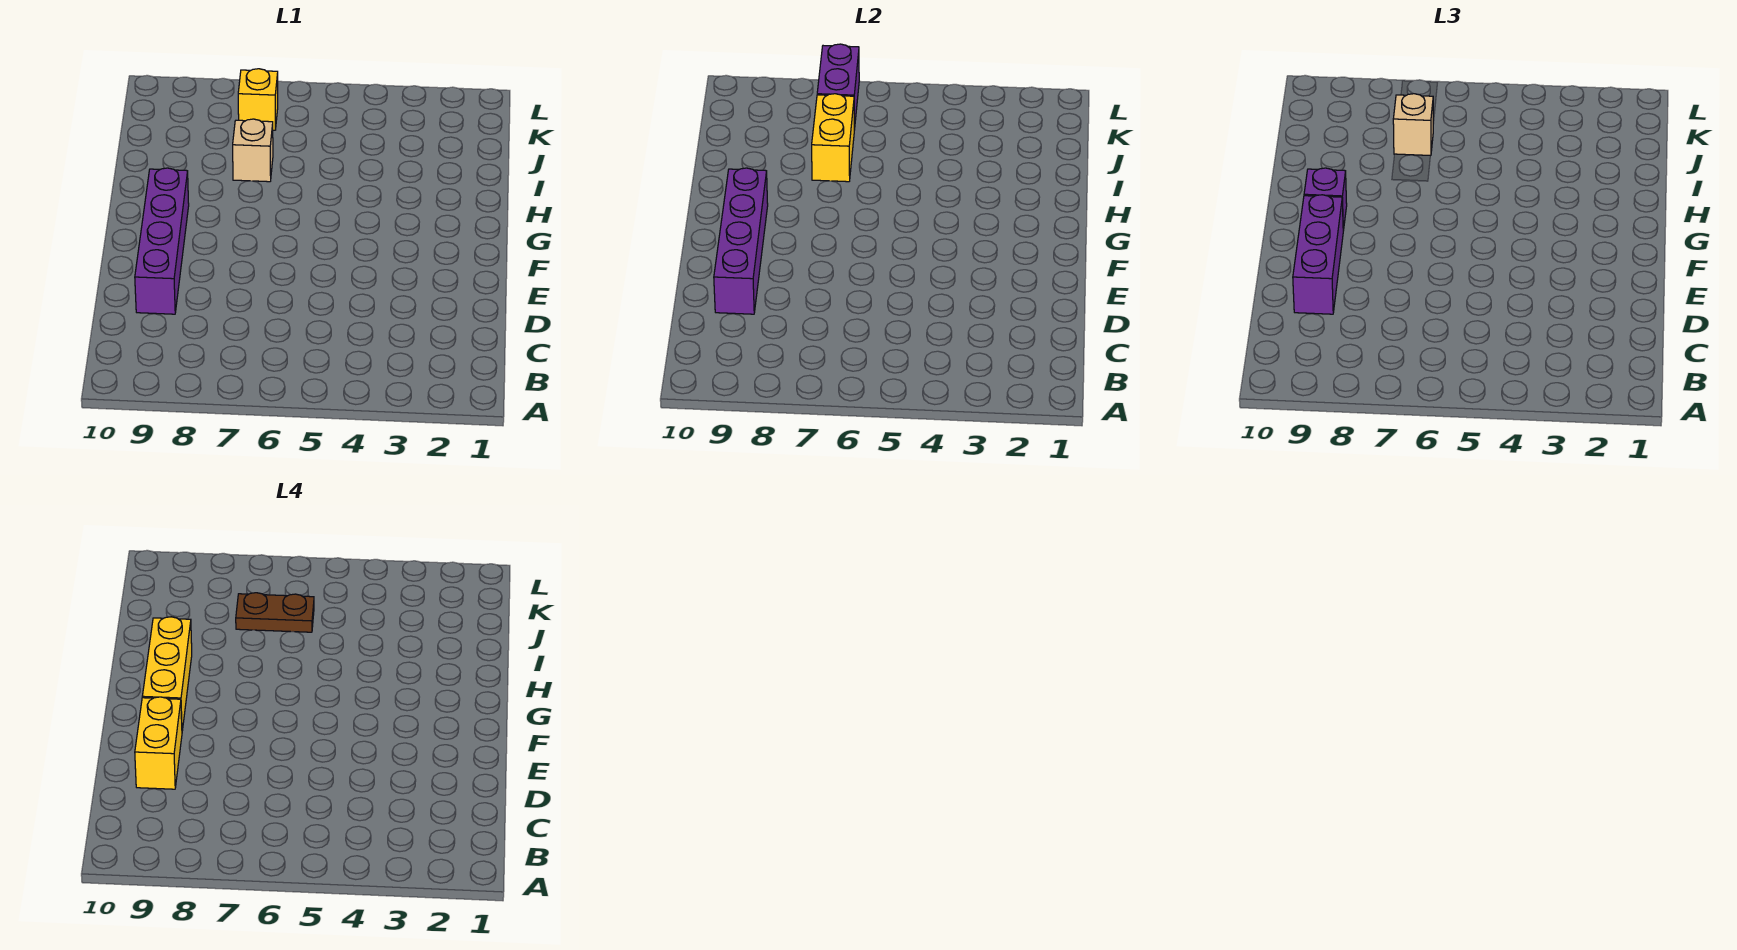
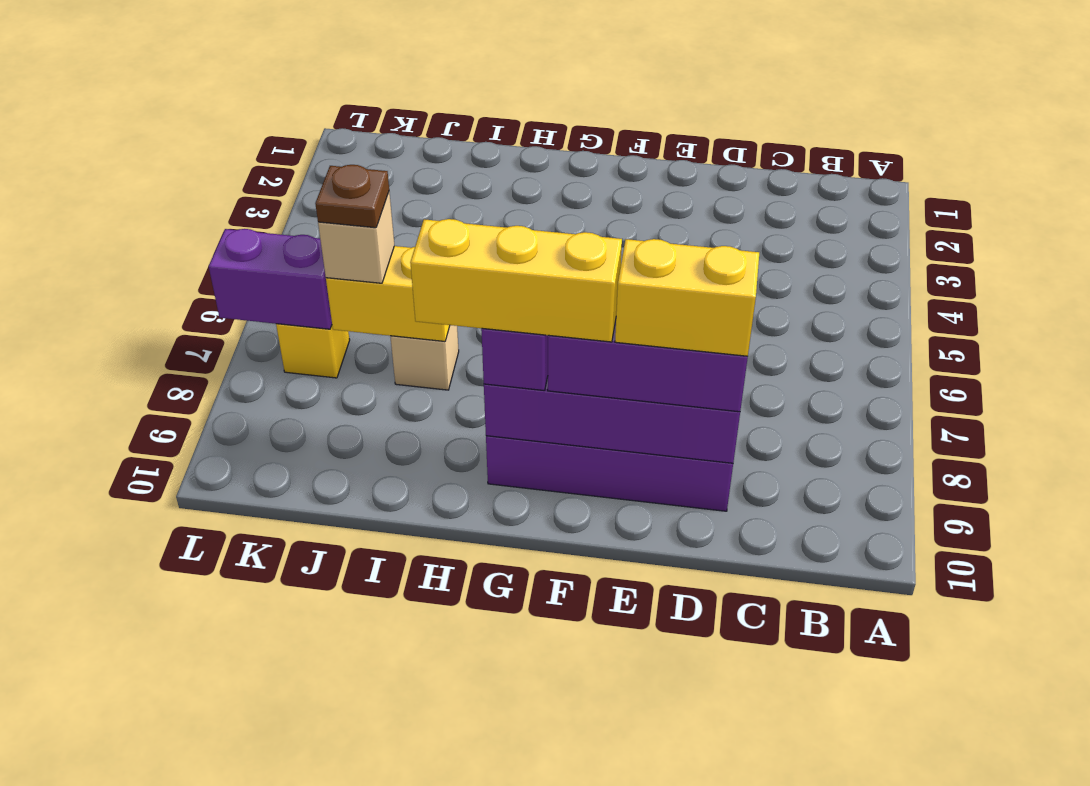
brown plate J6:J7 level 4 -> brown plate J7 level 4

